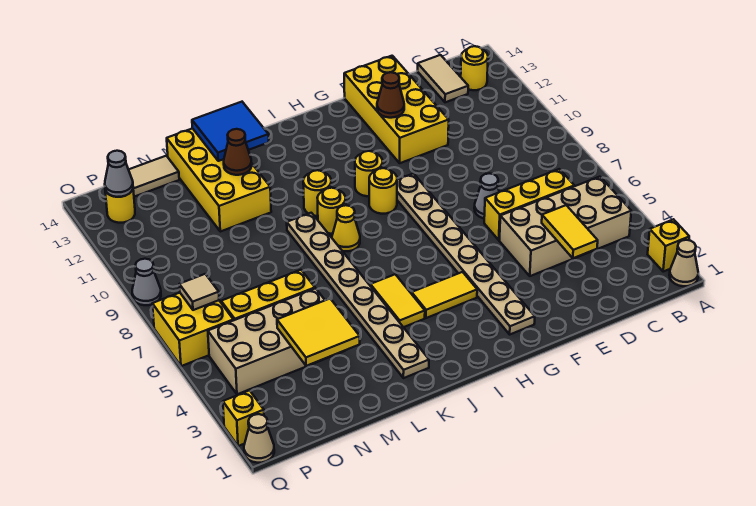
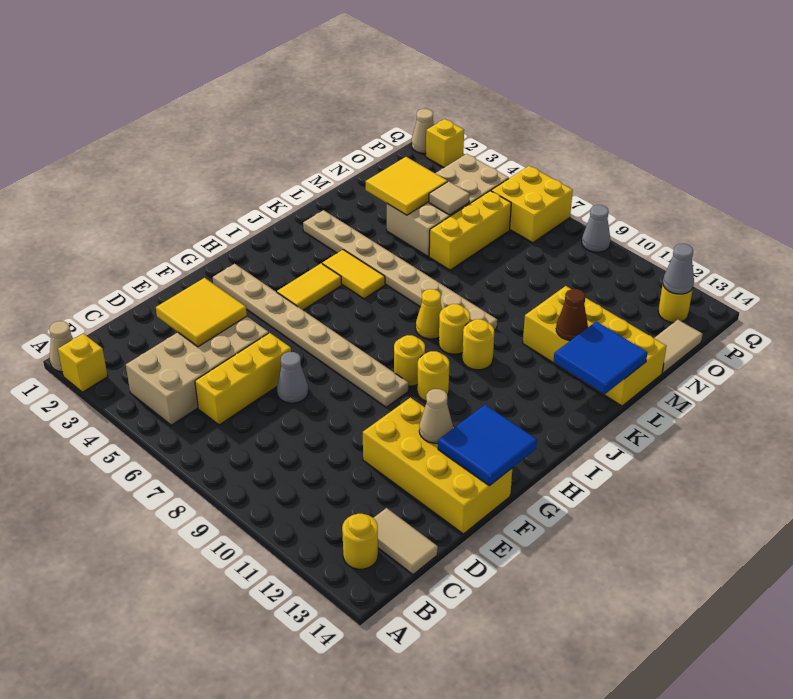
yellow tile D3:D4 level 2 -> yellow tile D3:E4 level 2
brown cone F12 level 2 -> tan cone F12 level 2
none -> blue tile F13:G14 level 2
tan tile P7 level 2 -> tan tile N5 level 2

